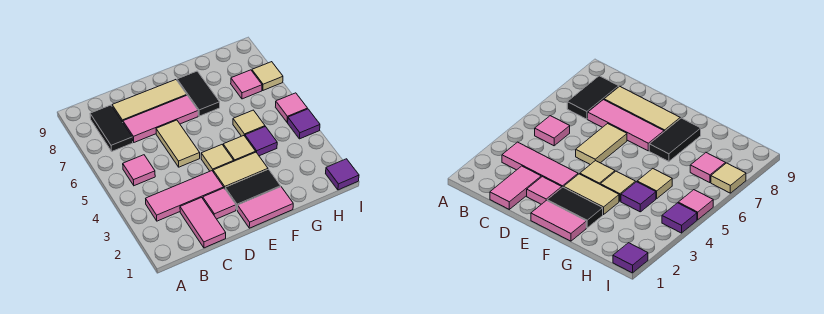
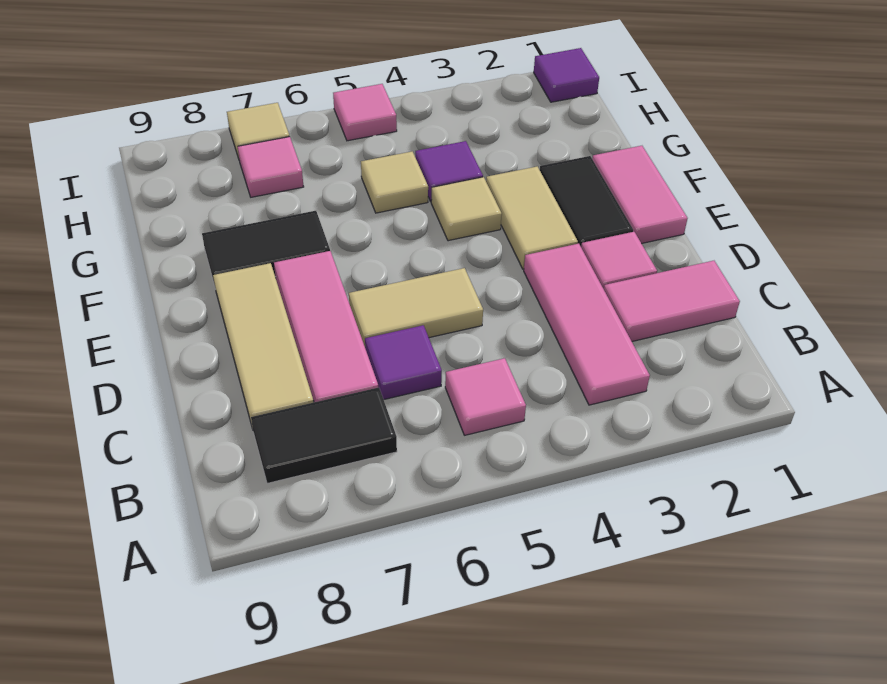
tan tile E4 level 1 -> none
purple tile I4 level 1 -> purple tile C6 level 1

